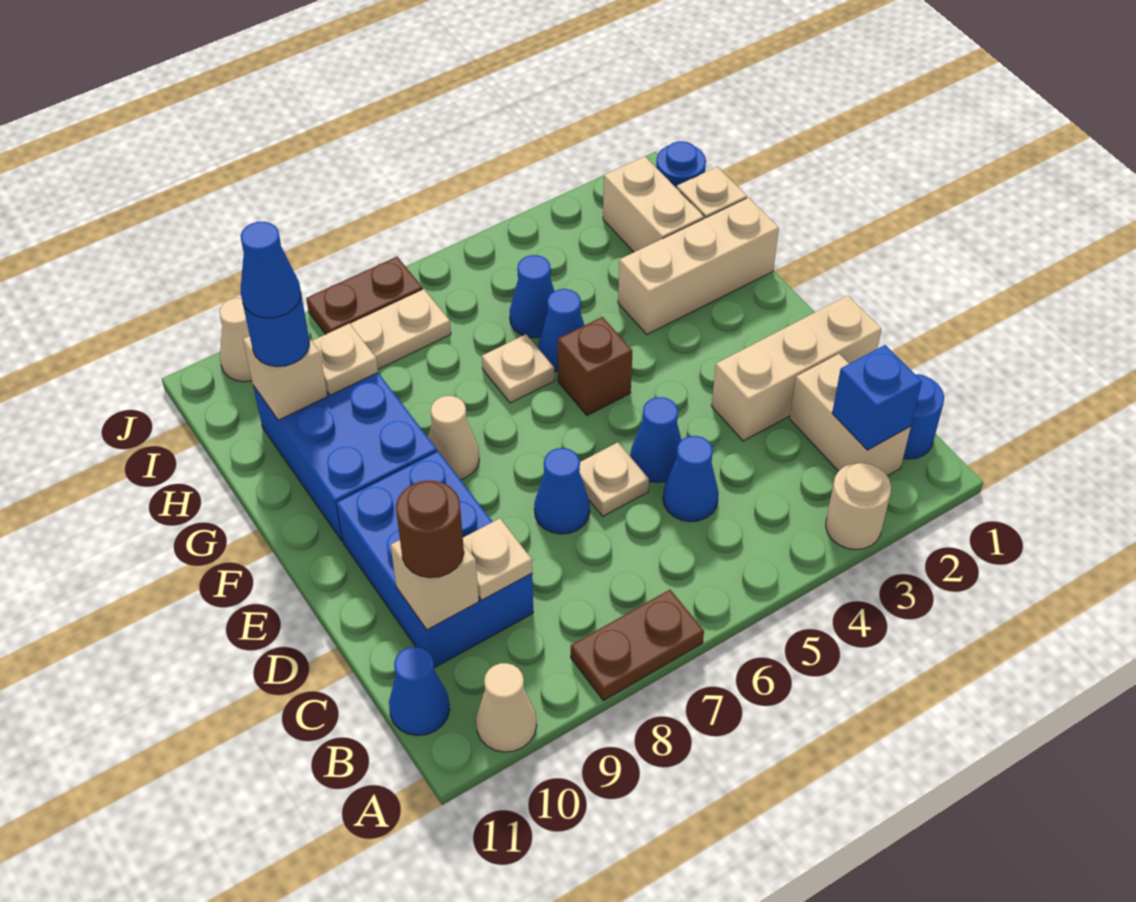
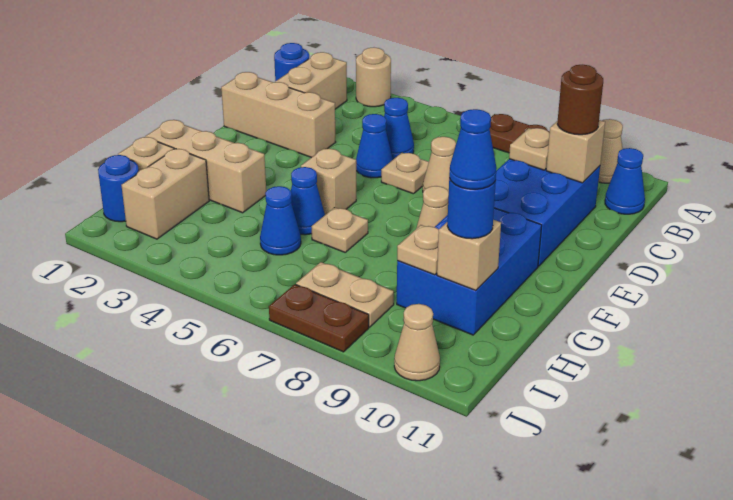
blue brick B2 level 2 -> none
blue cone D7 level 1 -> tan cone D7 level 1
brown brick F5 level 1 -> tan brick F5 level 1

